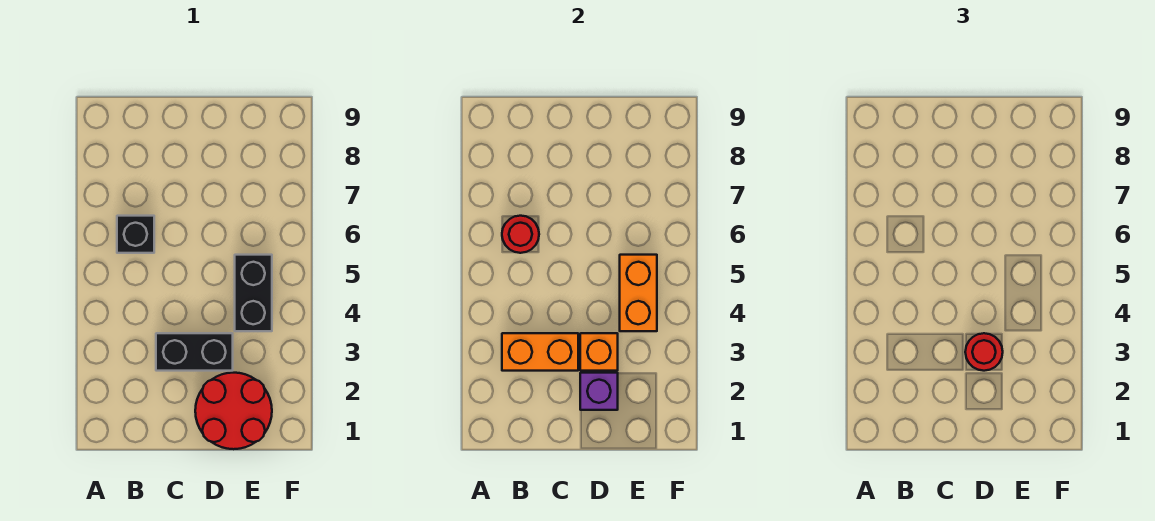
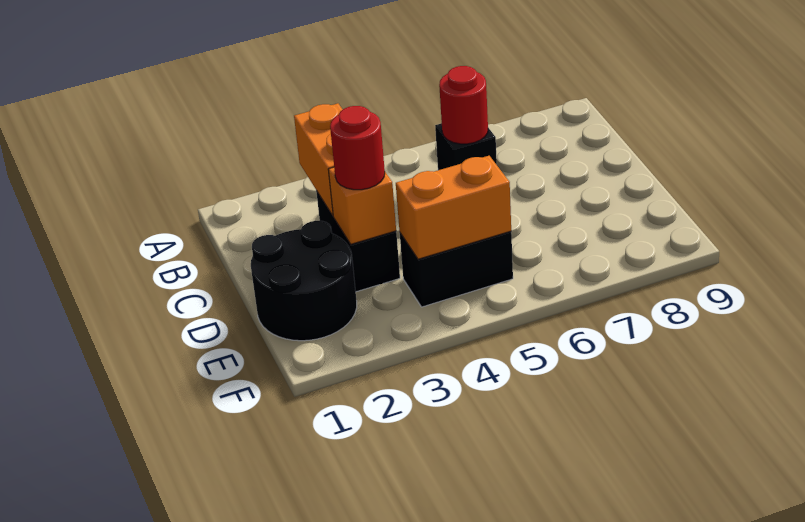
red round brick D1:E2 level 1 -> black round brick D1:E2 level 1
purple brick D2 level 2 -> none

